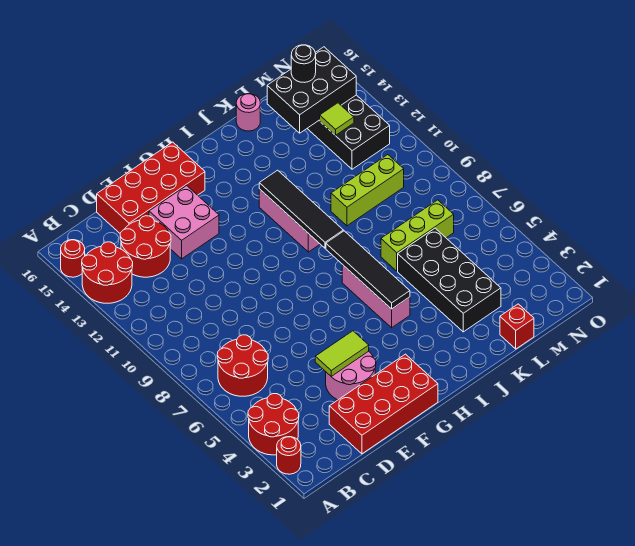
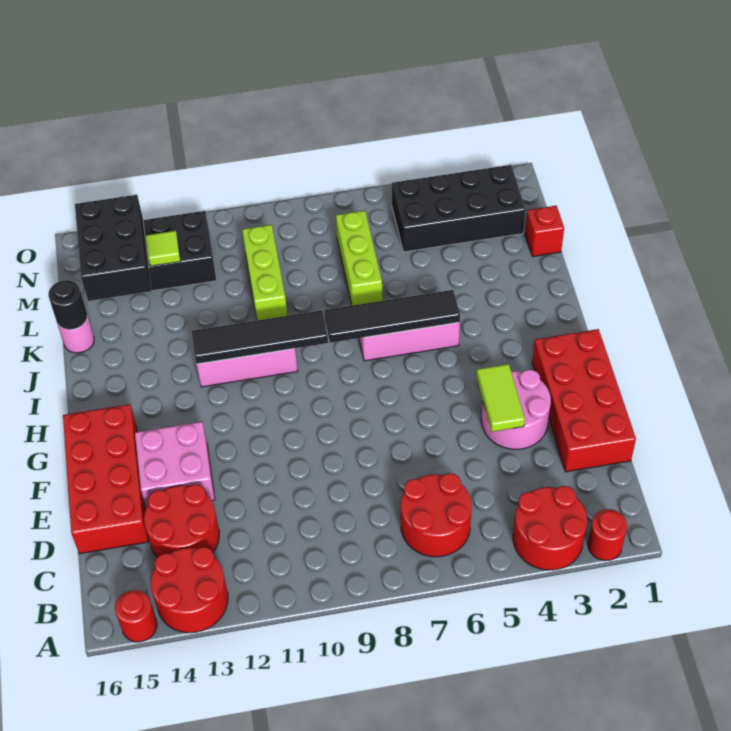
black brick K3:L6 level 1 -> black brick M2:N5 level 1
black round brick M15 level 3 -> black round brick K16 level 2

